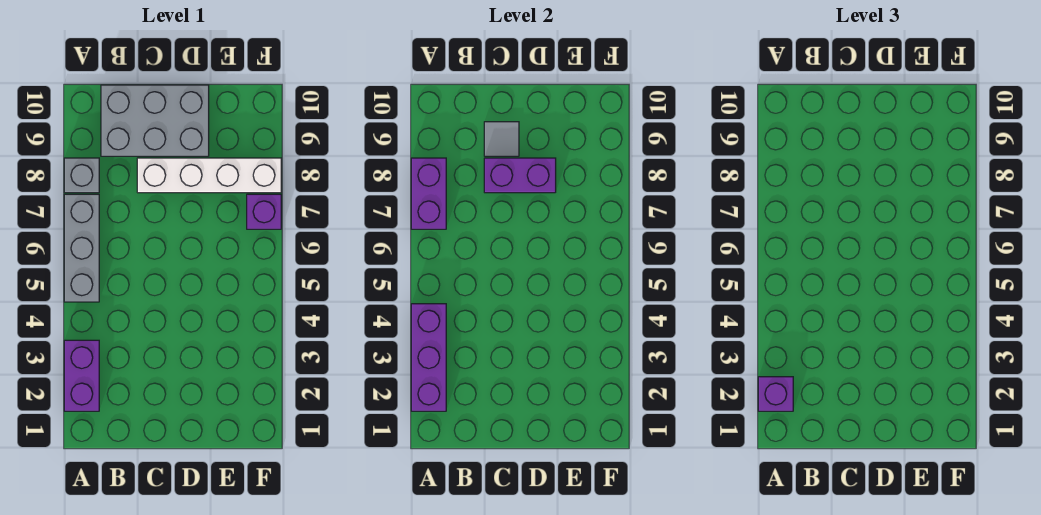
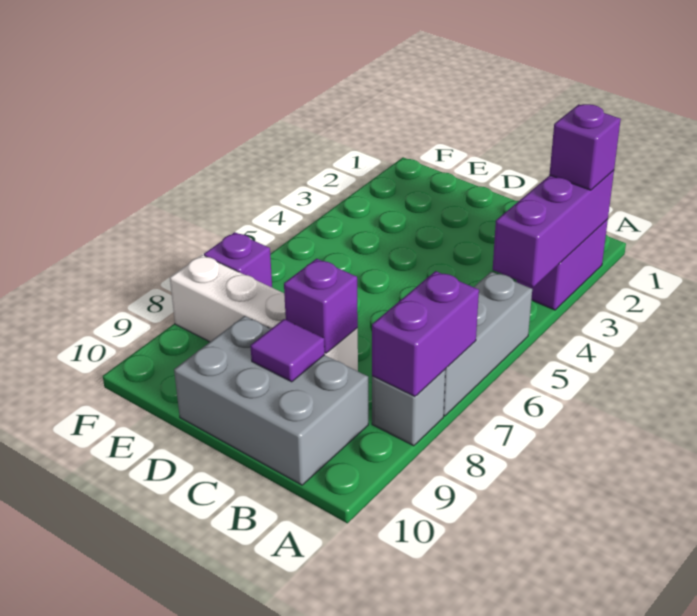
purple brick C8:D8 level 2 -> purple brick C8 level 2
grey tile C9 level 2 -> purple tile C9 level 2

